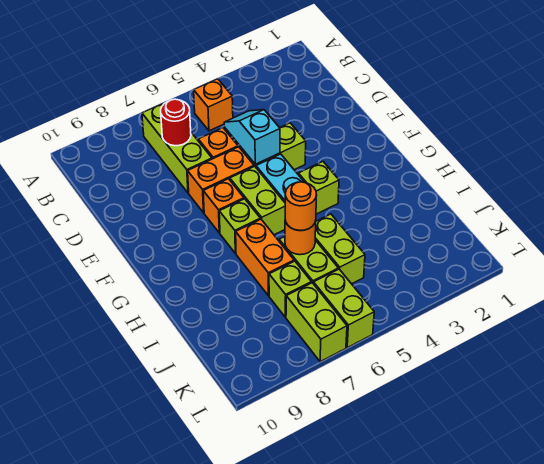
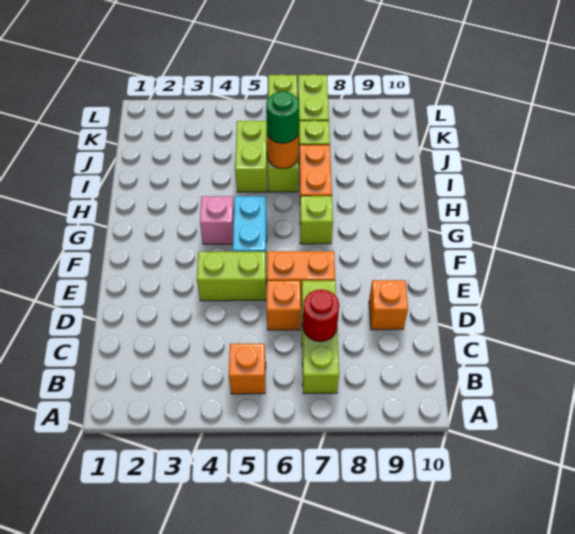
cyan slope D5:E5 level 2 top E -> none
lime brick F6:G6 level 1 -> none
orange brick F7 level 1 -> orange brick D9 level 1
lime brick G4 level 1 -> pink brick G4 level 1
orange round brick I6 level 3 -> green round brick I6 level 3

